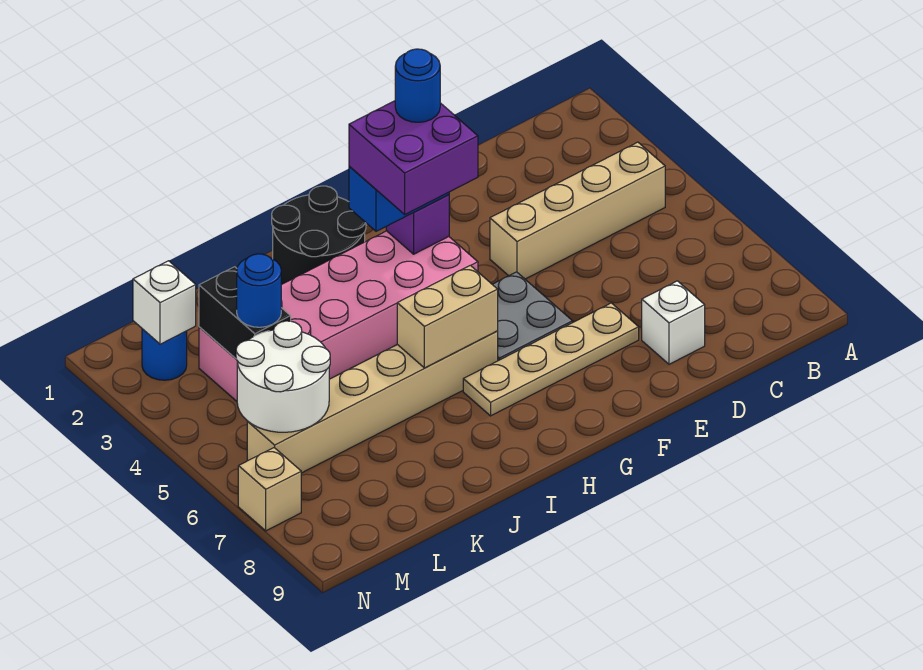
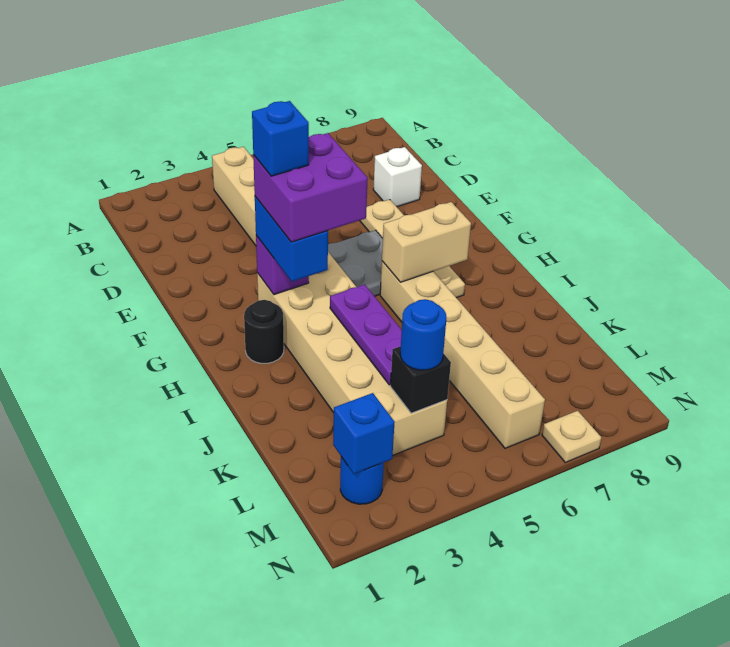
pink brick G3:L4 level 1 -> tan brick G3:L4 level 1
blue round brick G3 level 5 -> blue brick G3 level 5
black round brick H1:I2 level 1 -> black round brick H2 level 1
tan brick H6:I6 level 2 -> tan brick H6:H7 level 2
none -> purple plate I4:K4 level 2
black brick L3:L4 level 2 -> black brick L4 level 2
white round brick L5:M6 level 2 -> none
white brick M2 level 2 -> blue brick M2 level 2
tan brick N7 level 1 -> tan plate N7 level 1

